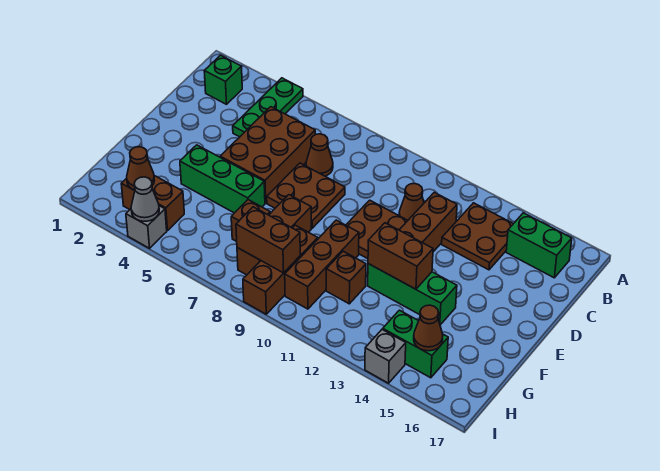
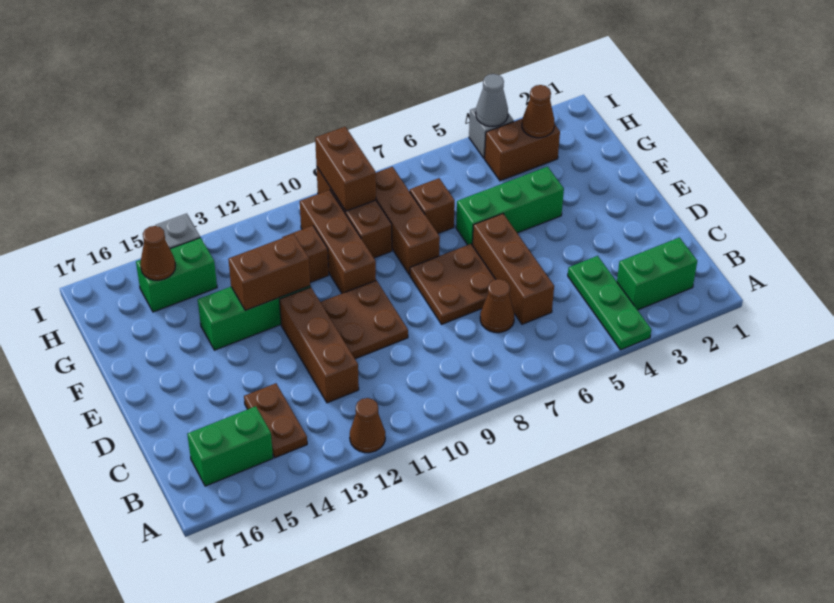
green brick B2 level 1 -> green brick B2:B3 level 1
brown plate B13:C14 level 1 -> brown plate B14:C14 level 1
brown brick C5:E6 level 1 -> brown brick C6:E6 level 1
brown cone C11 level 1 -> brown cone A12 level 1
brown brick H8:H9 level 2 -> brown brick H9:I9 level 2

